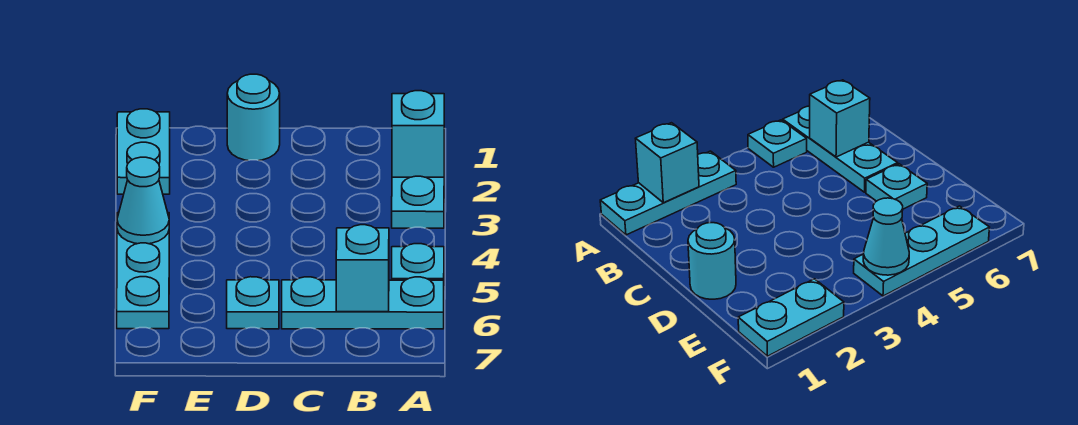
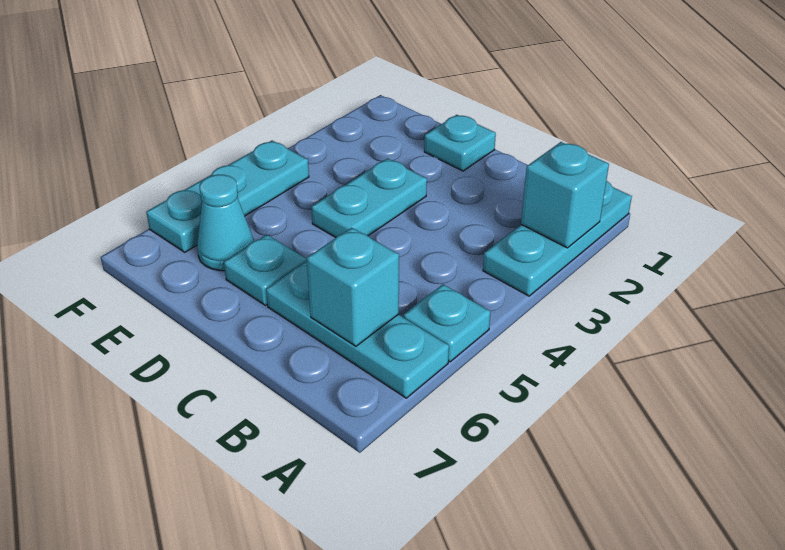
cyan round brick D1 level 1 -> cyan plate D1 level 1
cyan plate F1:F2 level 1 -> cyan plate D3:D4 level 1
cyan cone F4 level 2 -> cyan cone E6 level 1

